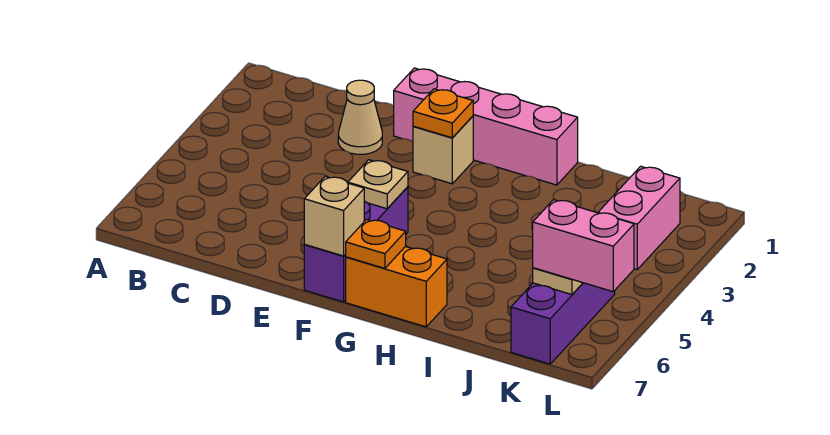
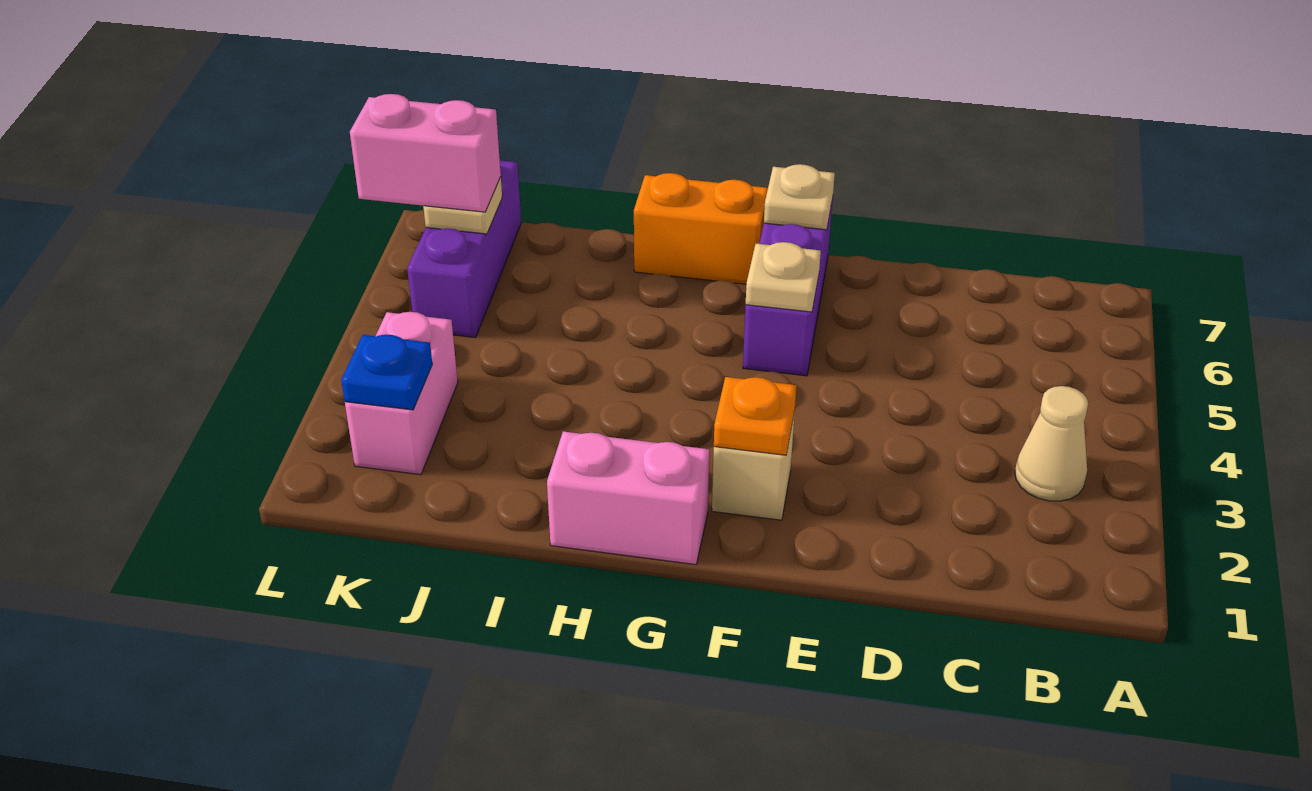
tan cone D2 level 1 -> tan cone B3 level 1
pink brick E1:H1 level 1 -> pink brick G1:H1 level 1
tan brick F7 level 2 -> tan plate F7 level 2
orange plate G7 level 2 -> none
none -> blue plate K2 level 2

